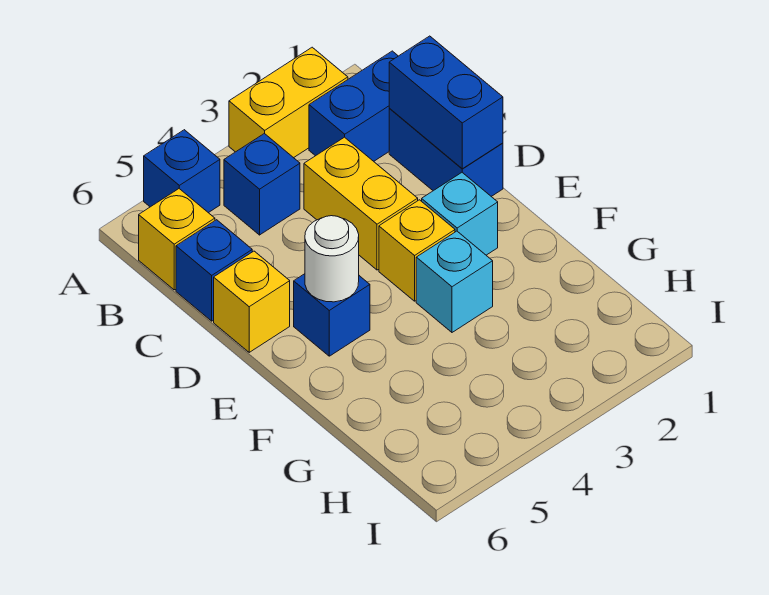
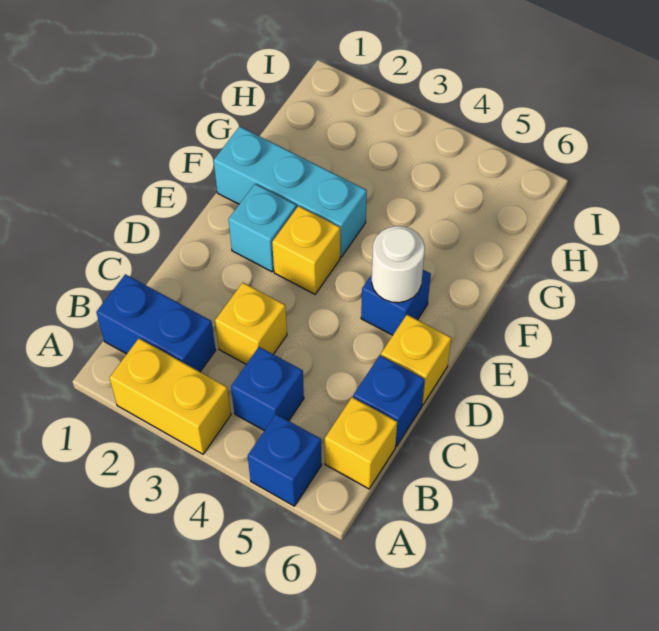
blue brick C1:D1 level 1 -> none
blue brick C1:D1 level 2 -> none
yellow brick C3:D3 level 1 -> yellow brick C3 level 1
cyan brick F3 level 1 -> cyan brick F1:F3 level 1

